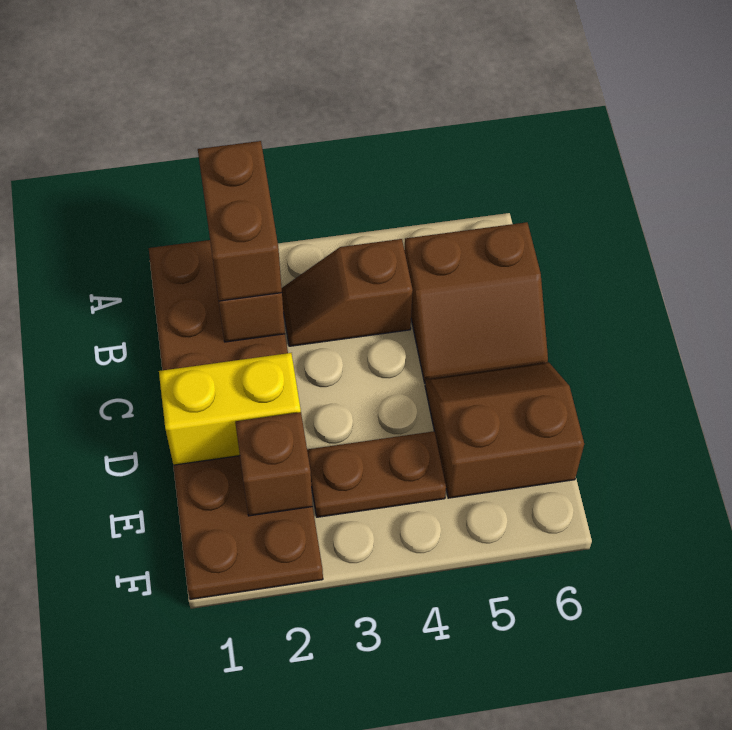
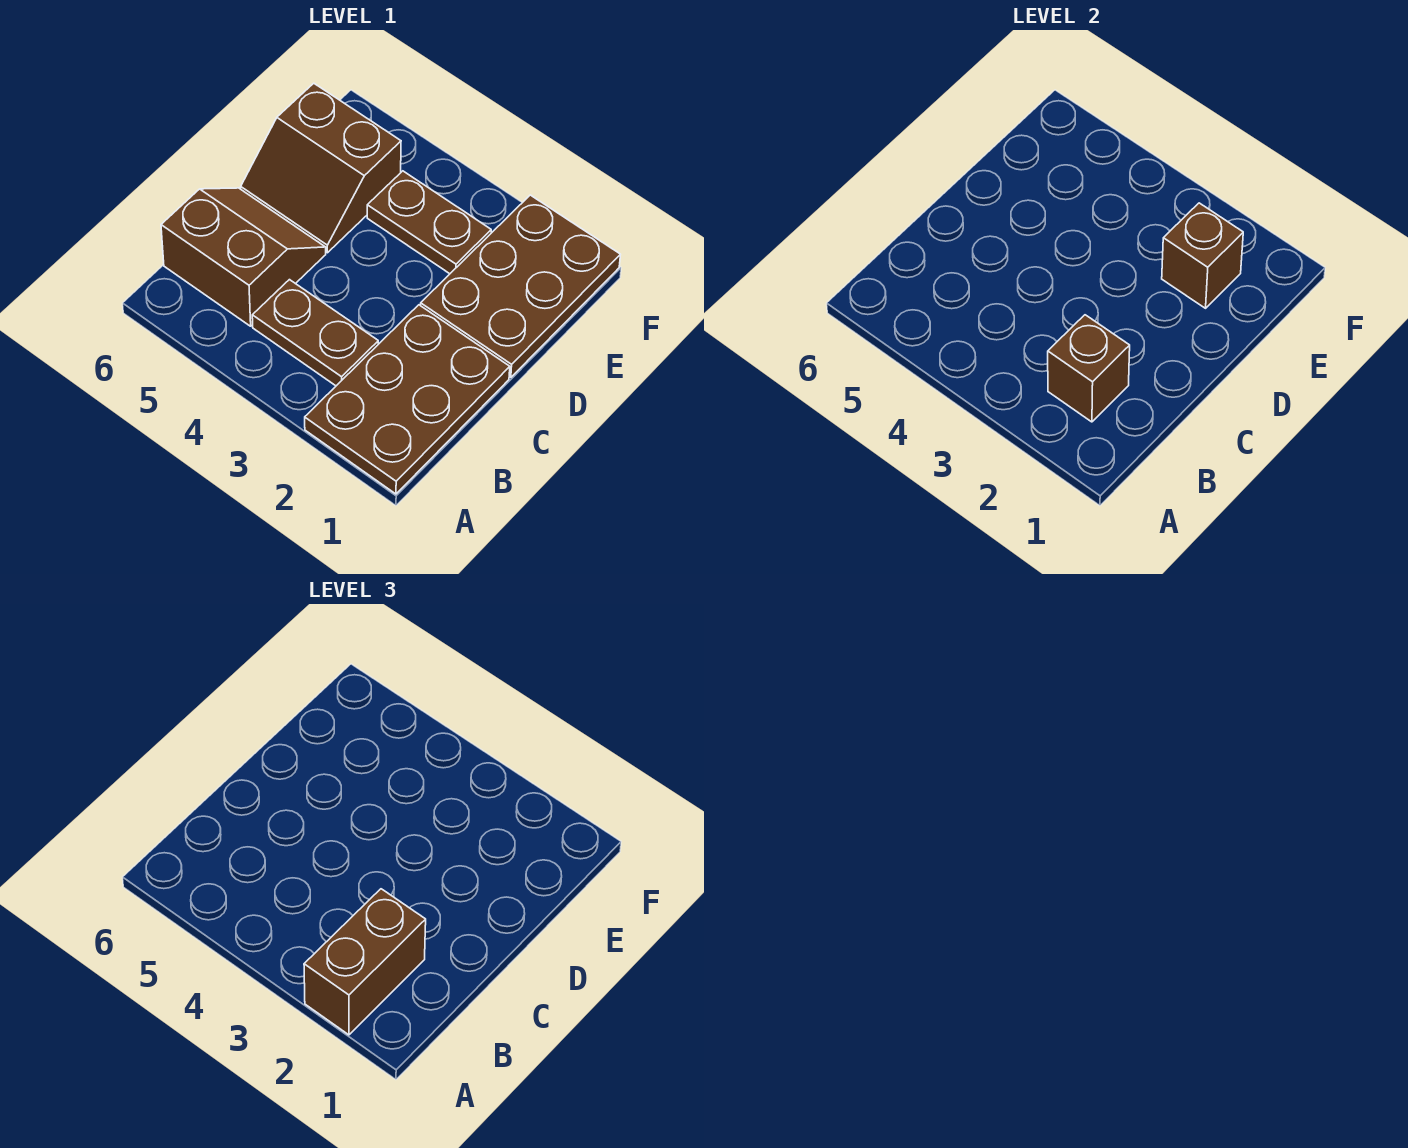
brown slope B3:B4 level 1 top 4 -> brown plate B3:B4 level 1
yellow brick D1:D2 level 2 -> none

